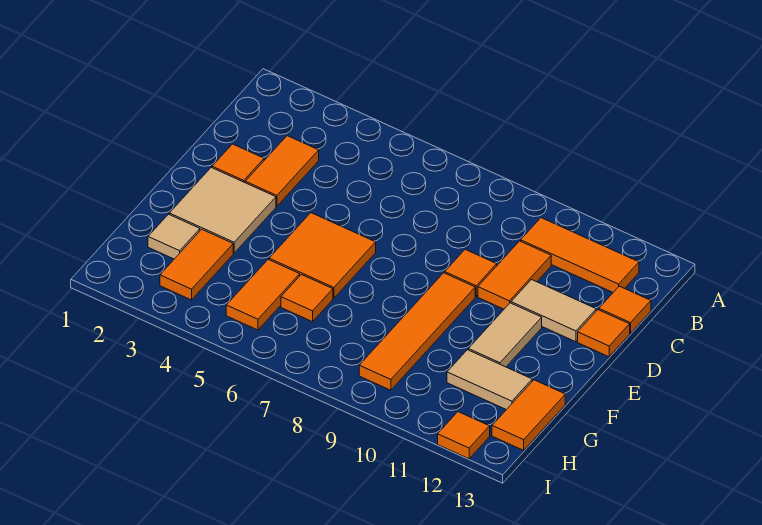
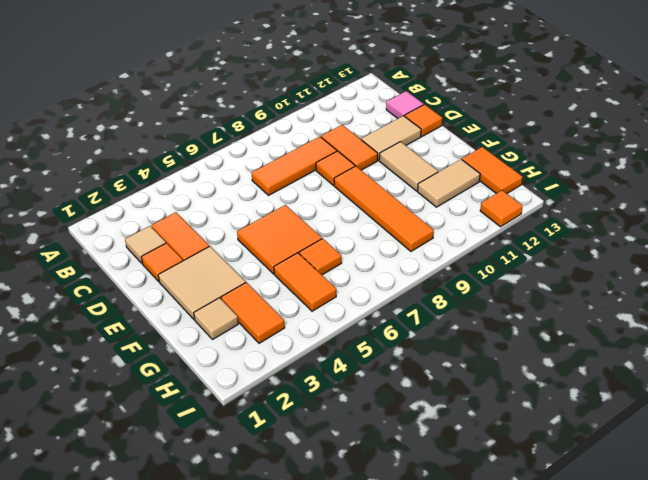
orange tile B10:B12 level 1 -> orange tile C7:C9 level 1
none -> tan tile C2 level 1
orange tile C13 level 1 -> pink tile C13 level 1

